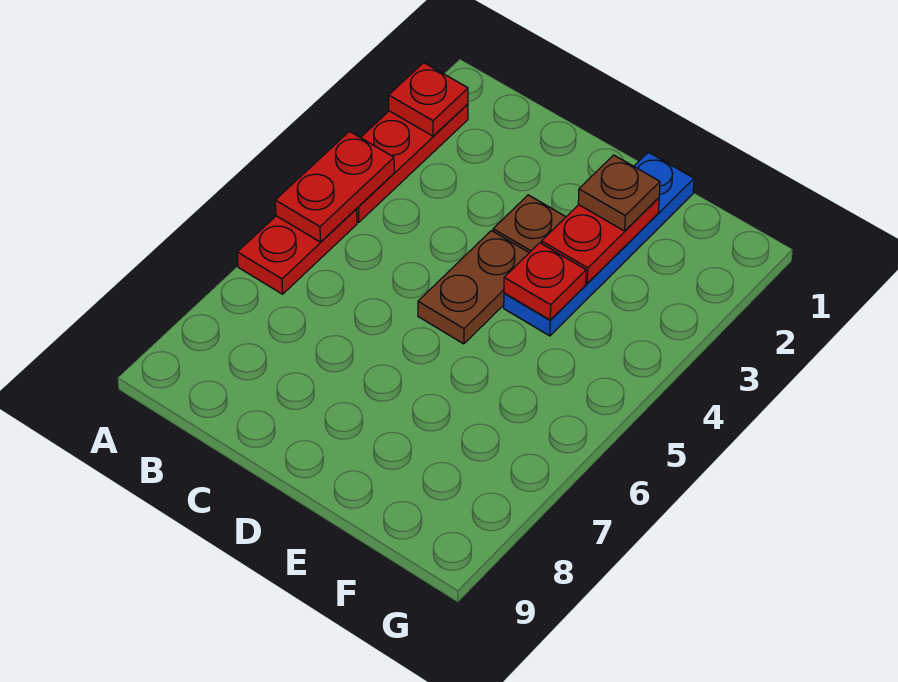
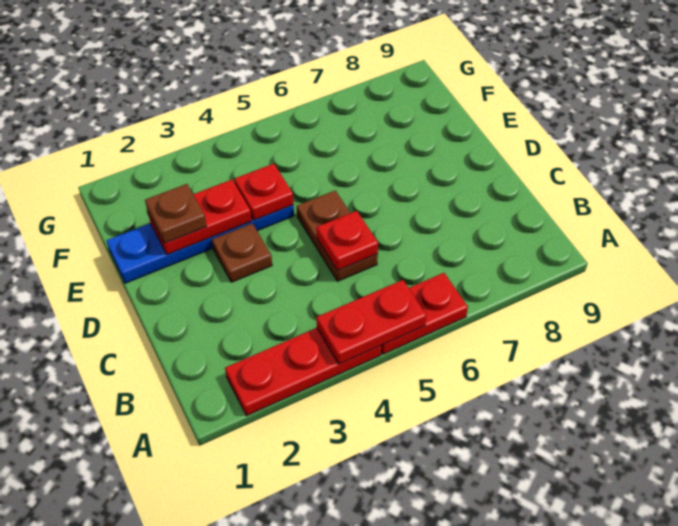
red plate A2 level 2 -> red plate C5 level 2
brown plate D4:D5 level 1 -> brown plate C5:D5 level 1

